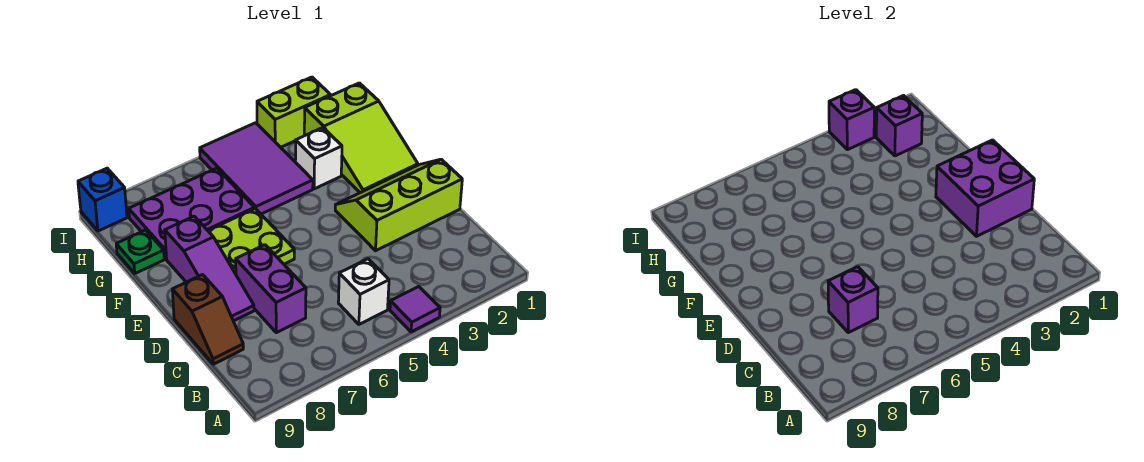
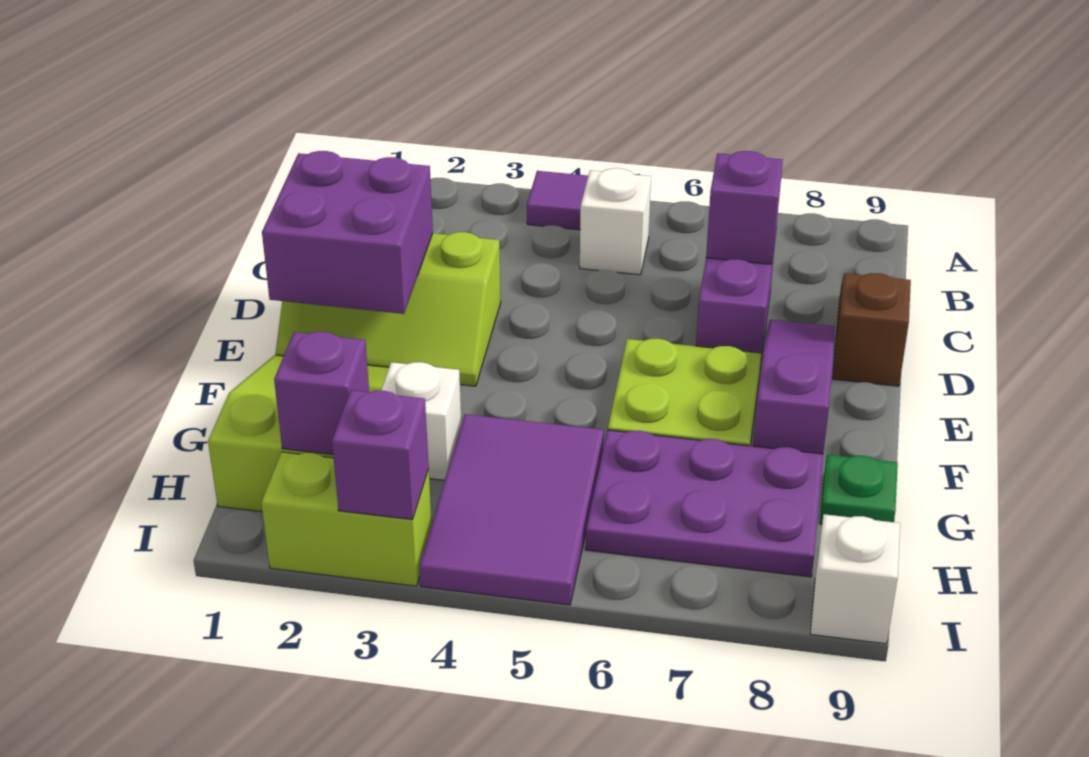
blue brick I9 level 1 -> white brick I9 level 1

